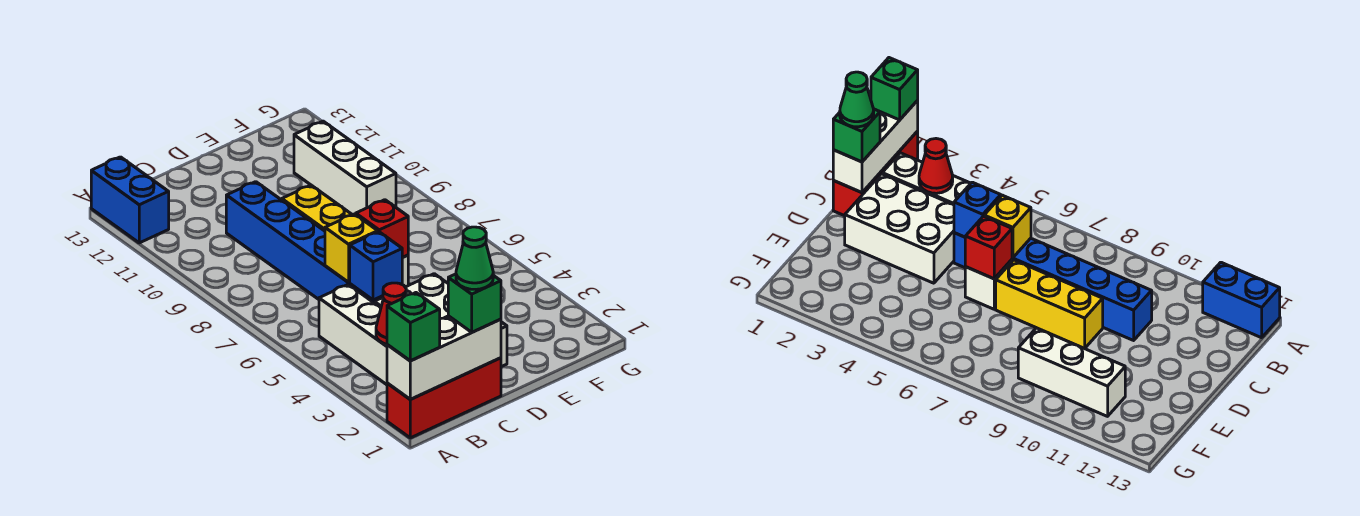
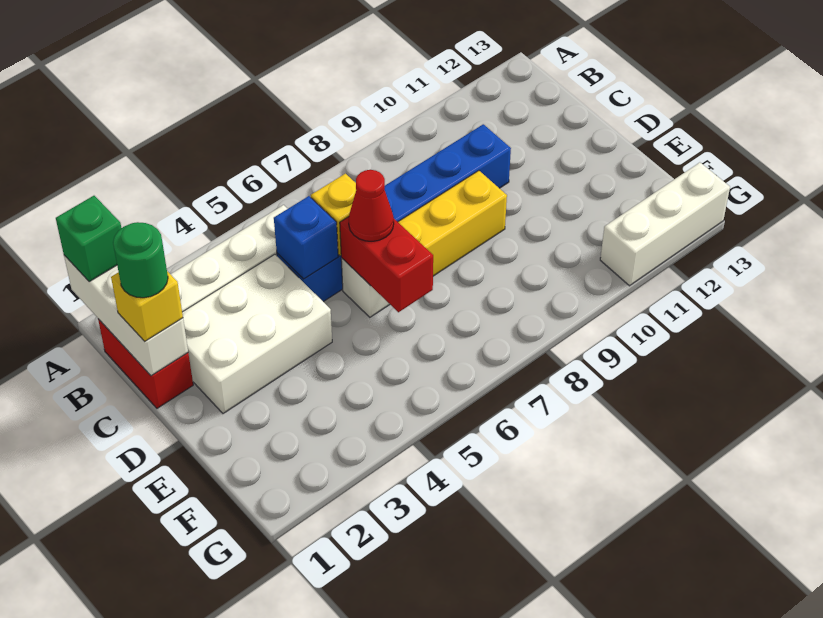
red brick A1:C1 level 1 -> red brick B1:C1 level 1
blue brick A12:A13 level 1 -> none
red cone B3 level 2 -> red cone D6 level 3
green brick C1 level 3 -> yellow brick C1 level 3
green cone C1 level 4 -> green round brick C1 level 4
red brick D6 level 2 -> red brick D6:E6 level 2
white brick F9:F11 level 1 -> white brick G11:G13 level 1

